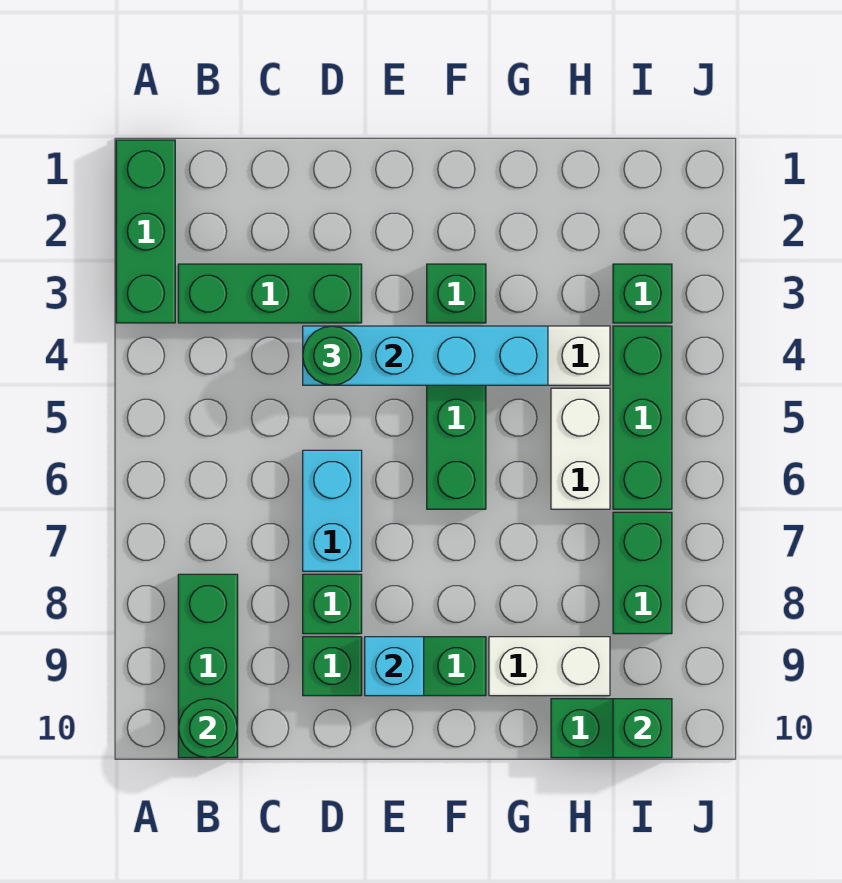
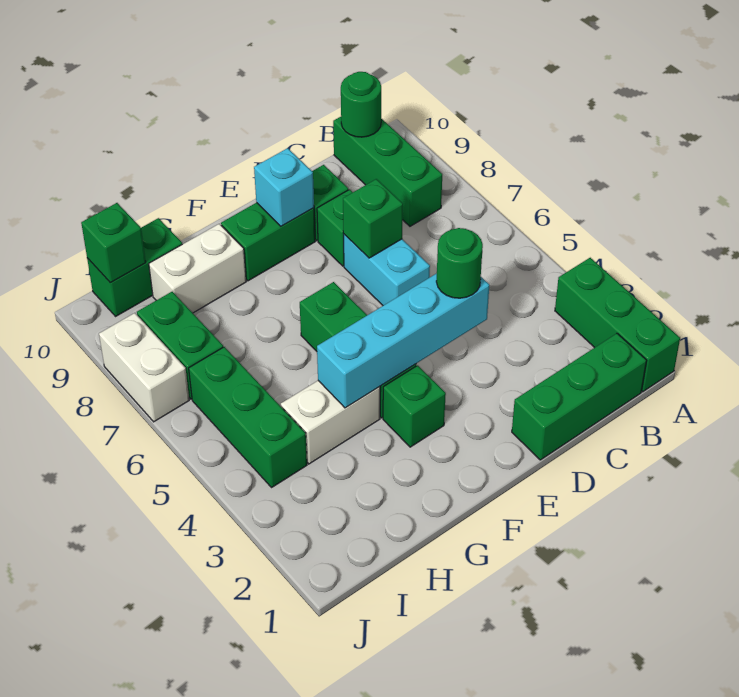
green brick B3:D3 level 1 -> green brick B1:D1 level 1
white brick H5:H6 level 1 -> white brick J7:J8 level 1
green brick I3 level 1 -> green brick D7 level 2

